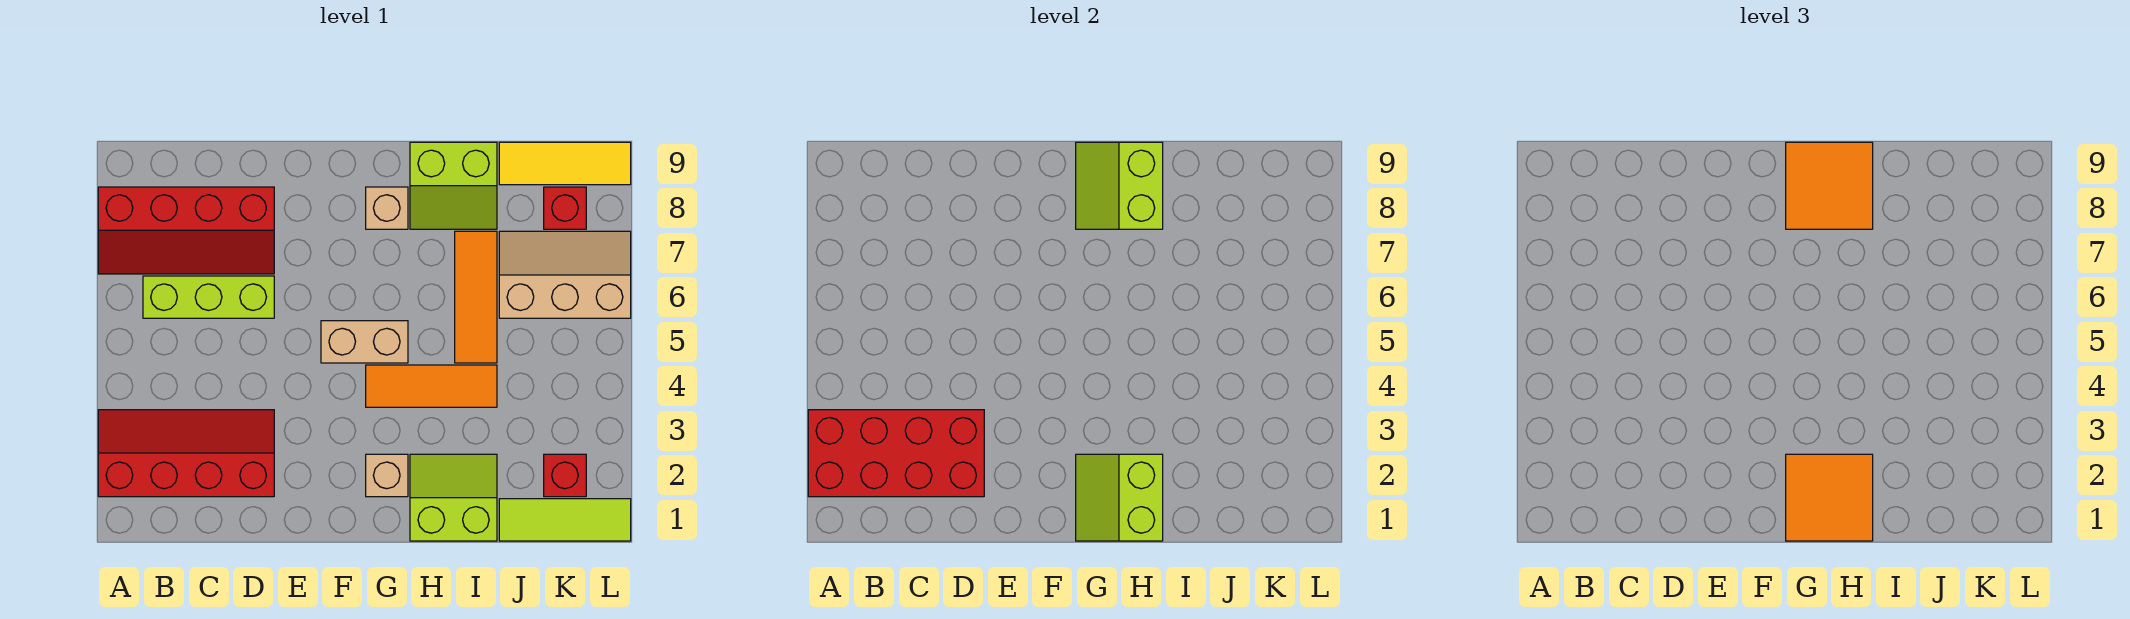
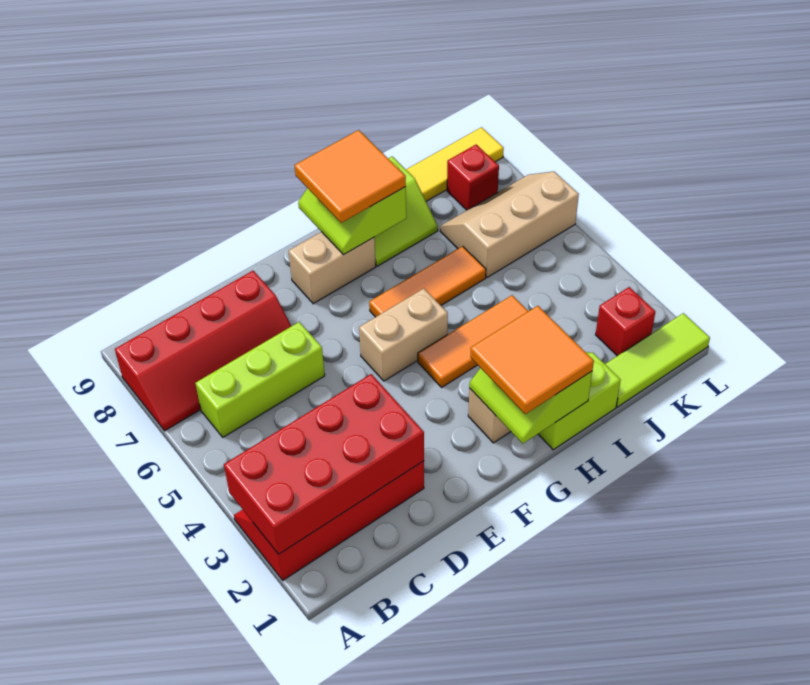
tan brick G8 level 1 -> tan brick F8:G8 level 1
orange tile I5:I7 level 1 -> orange tile G6:I6 level 1

